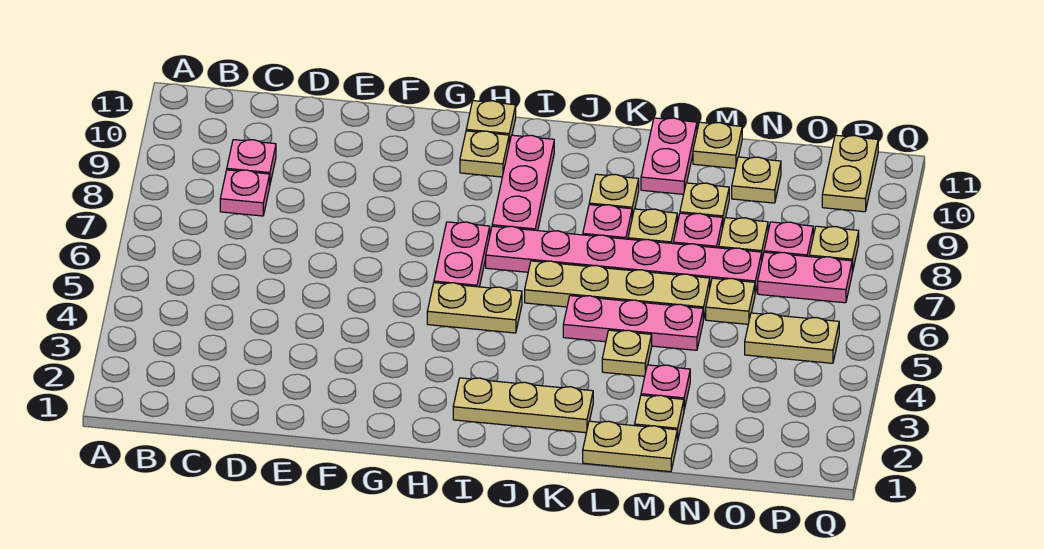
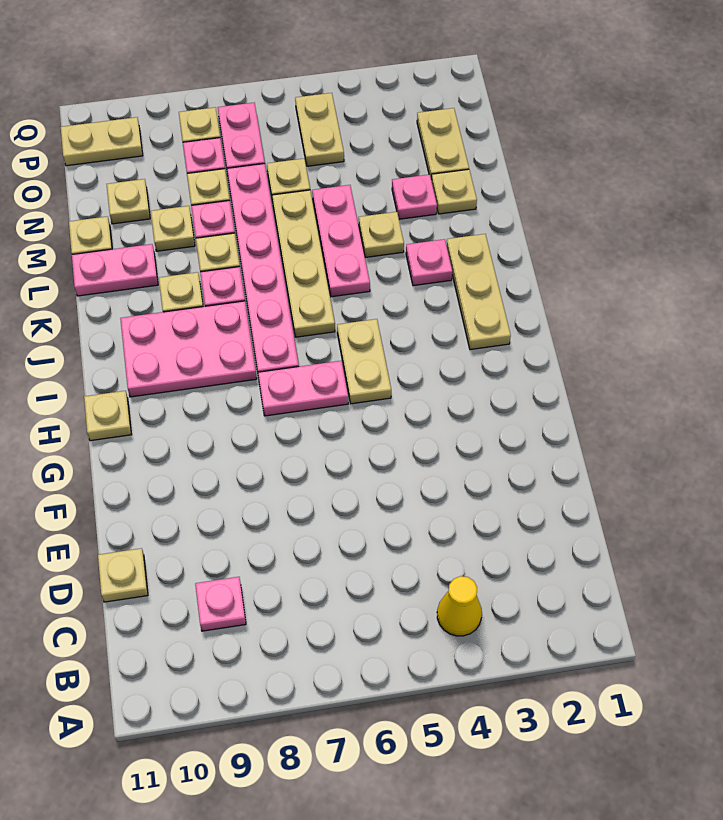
none -> yellow cone B4 level 1
pink plate C8 level 1 -> pink plate K3 level 1
tan plate H10 level 1 -> tan plate D11 level 1
pink plate I8:I10 level 1 -> pink plate I8:J10 level 1
tan plate L1:M1 level 1 -> tan plate N2:O2 level 1

